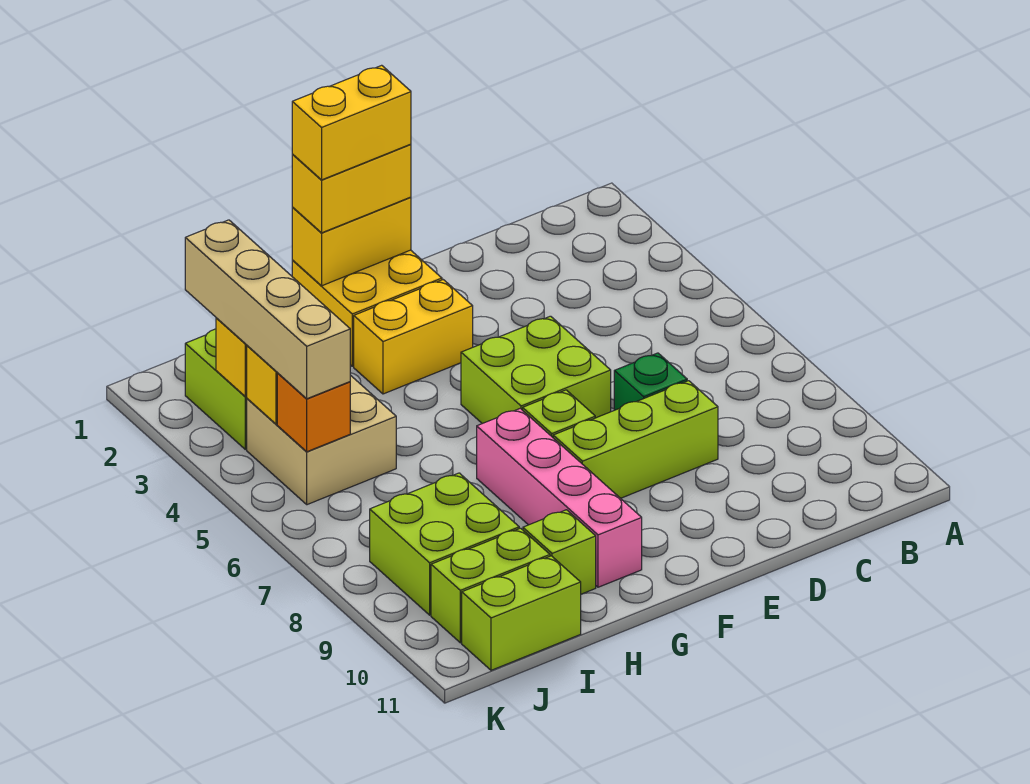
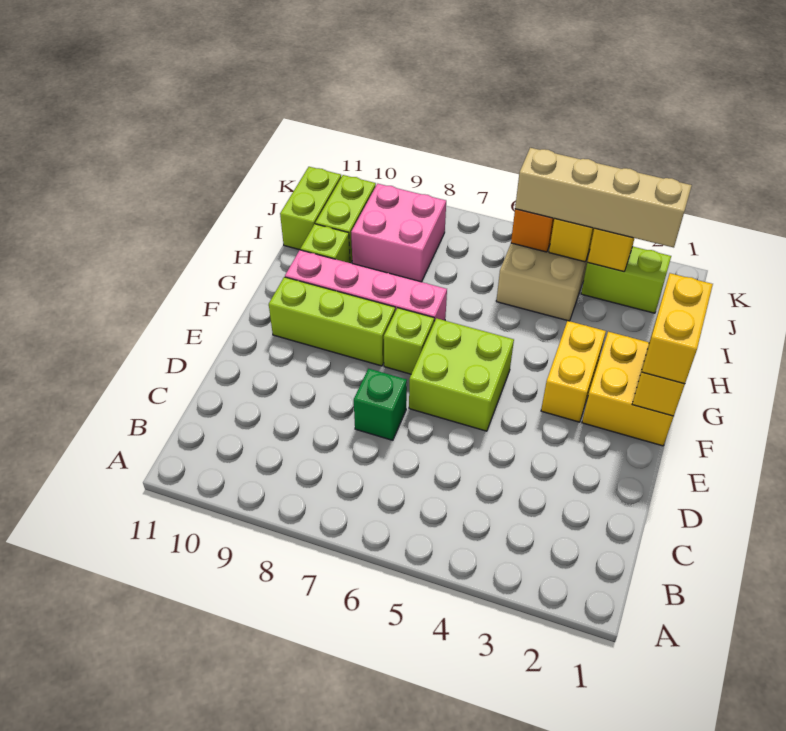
lime brick D8:F8 level 1 -> lime brick F8:F10 level 1
yellow brick F1:G1 level 4 -> none
lime brick I8:J9 level 1 -> pink brick I8:J9 level 1

